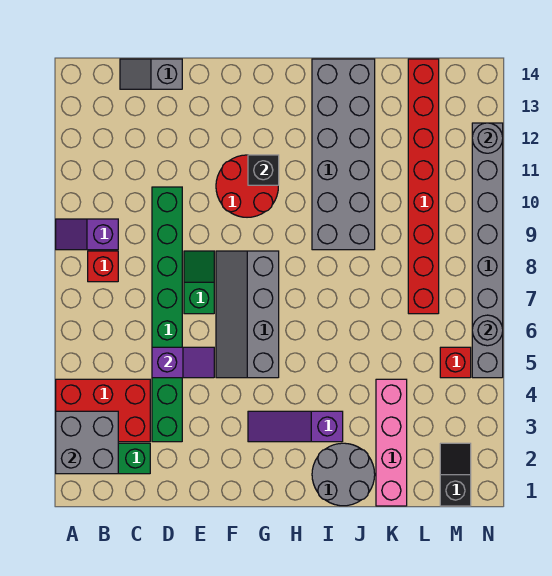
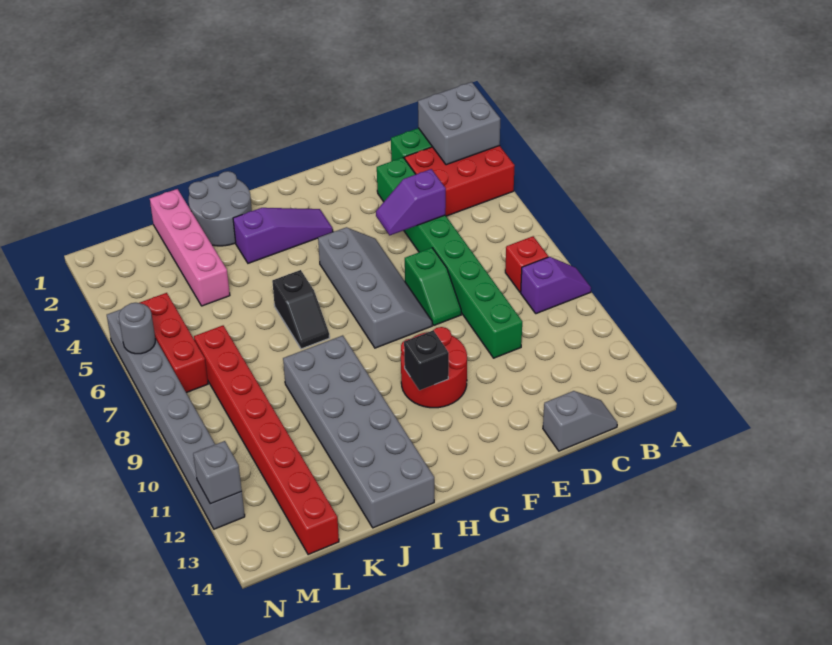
black slope M1:M2 level 1 top 1 -> black slope I6:I7 level 1 top 6
red brick M5 level 1 -> red brick M5:M7 level 1
grey round brick N12 level 2 -> grey brick N12 level 2

